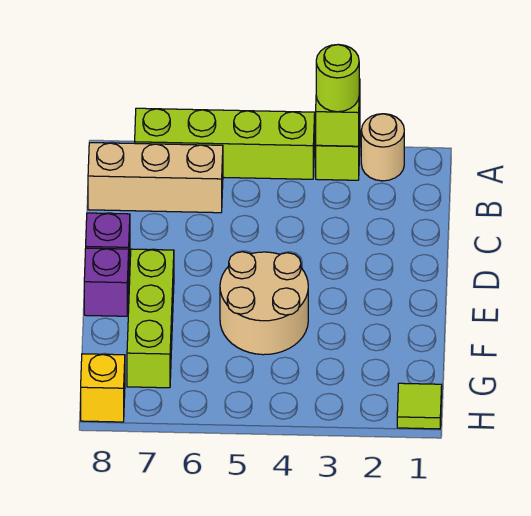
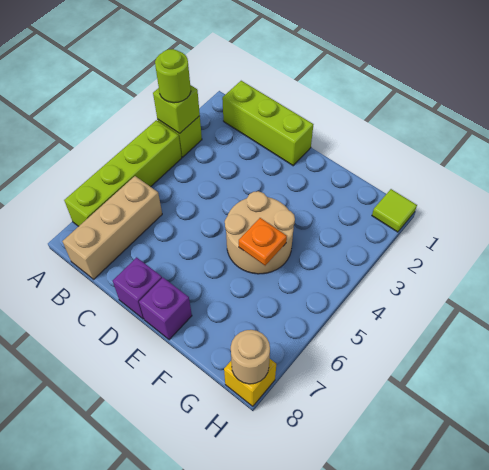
tan round brick A2 level 1 -> tan round brick H8 level 2
lime brick E7:G7 level 1 -> lime brick B1:D1 level 1
none -> orange plate F5 level 2

